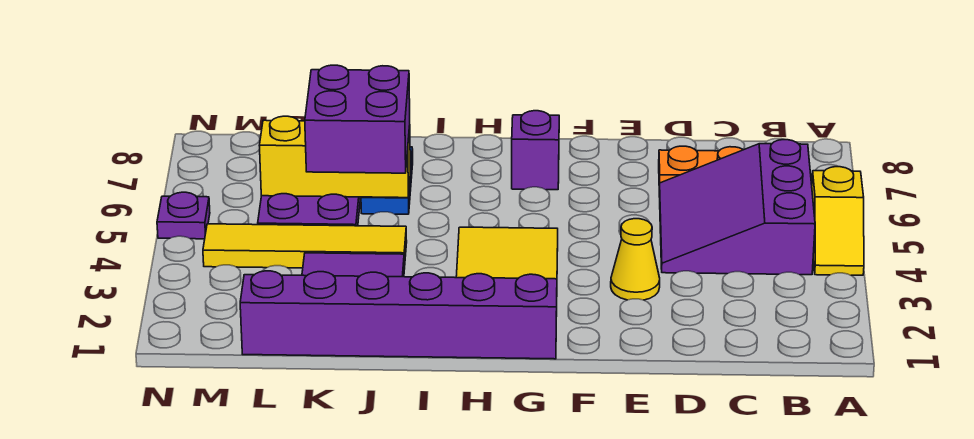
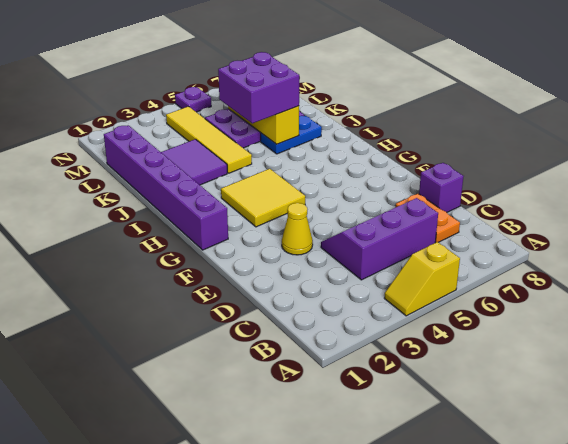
purple slope B4:D6 level 1 top B -> purple slope C4:D6 level 1 top C
purple brick G7 level 1 -> purple brick D8 level 1

